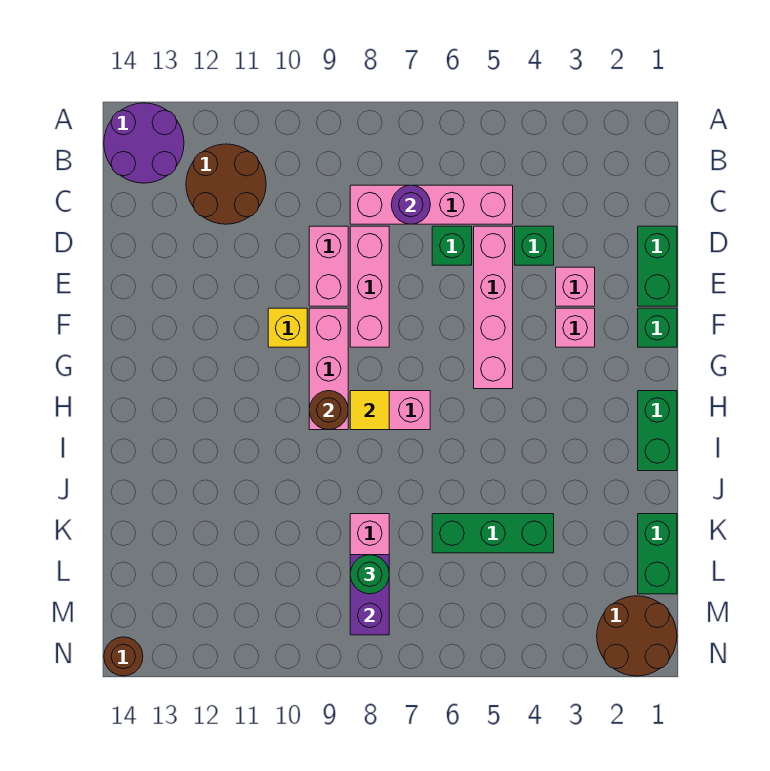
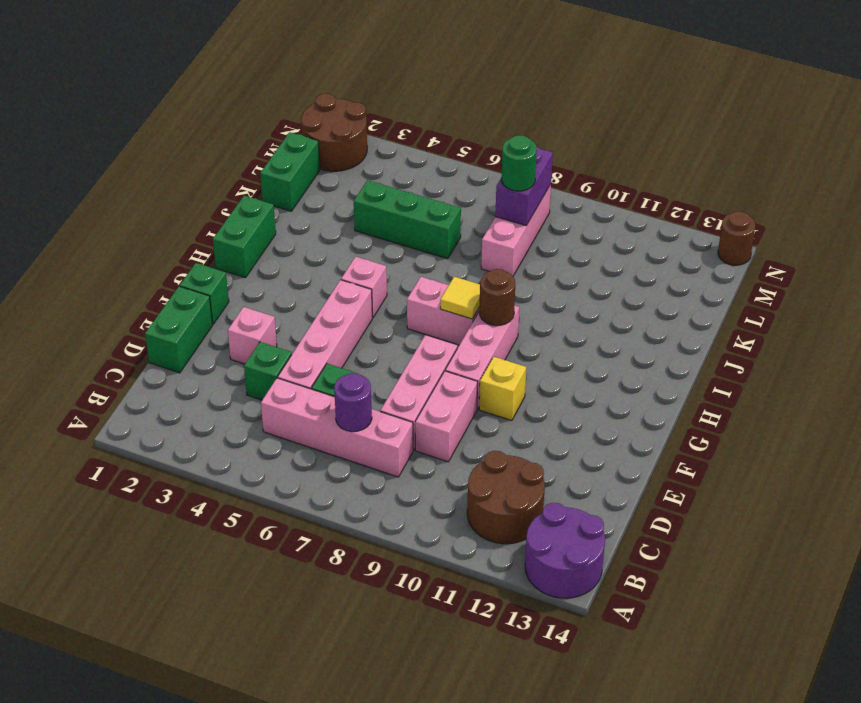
pink brick F3 level 1 -> pink brick H5 level 1

